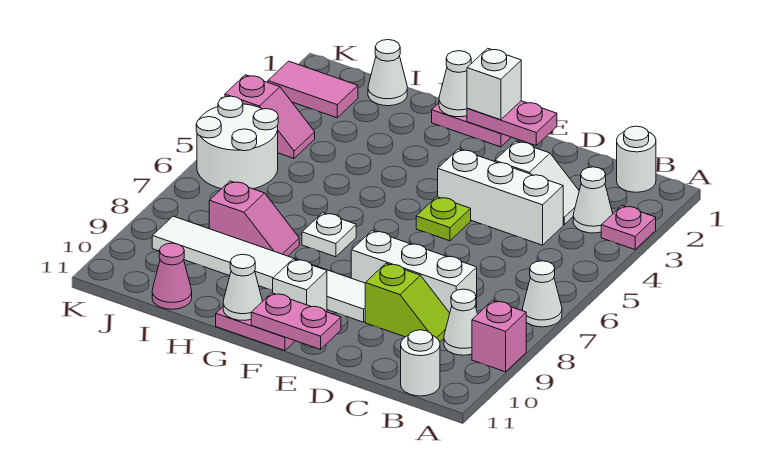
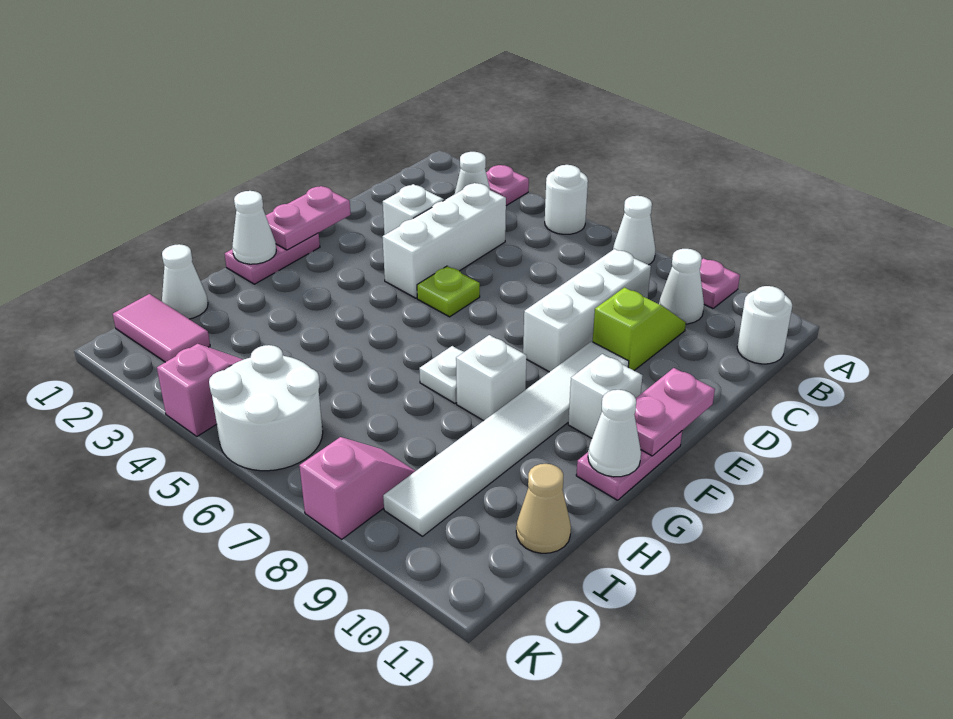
pink brick A9 level 1 -> pink plate A9 level 1
white round brick B1 level 1 -> white round brick A5 level 1
white brick F1 level 3 -> white brick G8 level 1
pink slope H8:I8 level 1 top I -> pink slope J8:K8 level 1 top K
pink cone I11 level 1 -> tan cone I11 level 1
pink tile J2:K2 level 1 -> pink tile J1:J2 level 1

